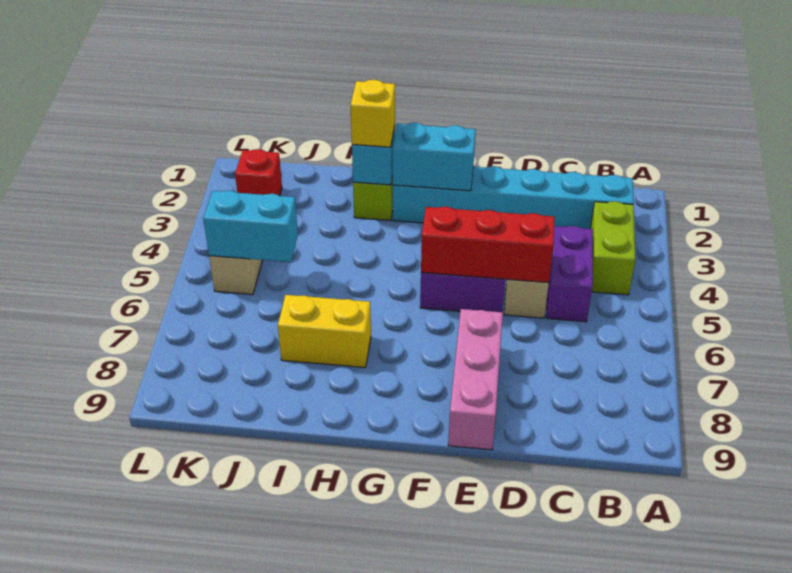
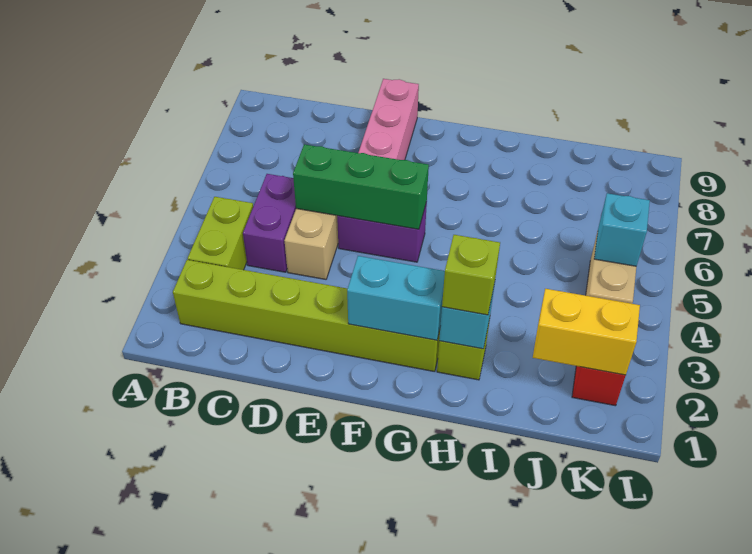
cyan brick B2:G2 level 1 -> lime brick B2:G2 level 1
red brick D5:F5 level 2 -> green brick D5:F5 level 2
yellow brick H2 level 3 -> lime brick H2 level 3
yellow brick H7:I7 level 1 -> yellow brick J2:K2 level 2
cyan brick J5:K5 level 2 -> cyan brick K5 level 2

